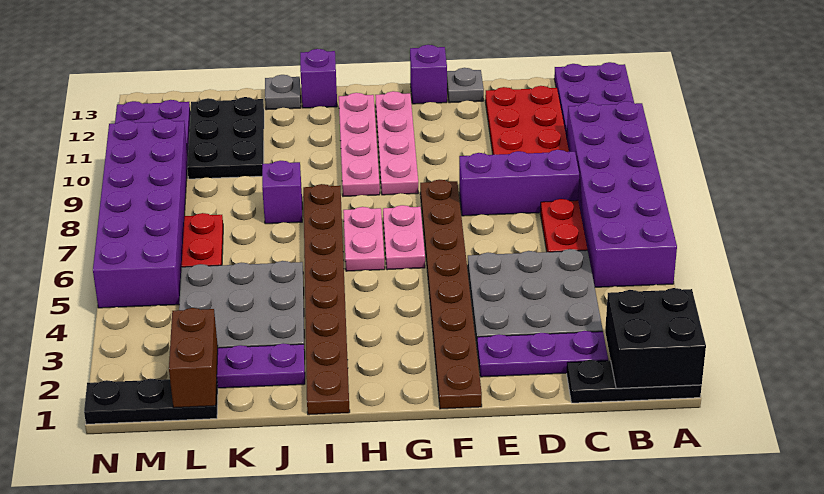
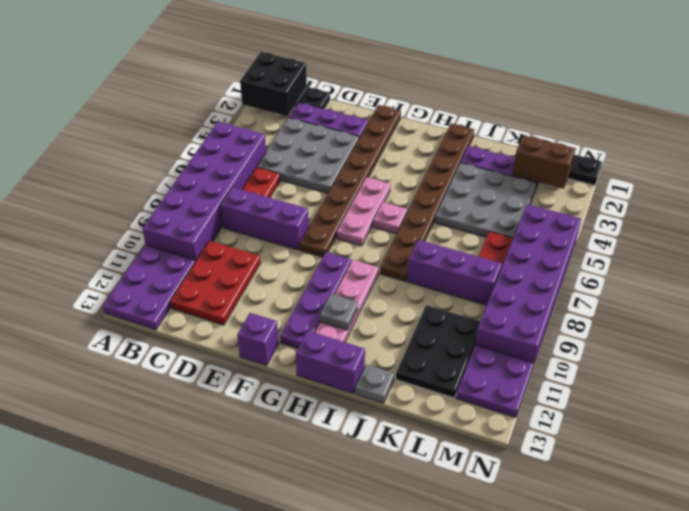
grey plate E13 level 1 -> grey plate H11 level 2
pink plate G6:G7 level 1 -> pink plate G5:G7 level 1
pink plate G9:G12 level 1 -> purple plate G9:G12 level 1
pink plate H6:H7 level 1 -> pink plate H6 level 1
purple brick I13 level 1 -> purple brick H13:I13 level 1
purple brick J8 level 1 -> purple brick J8:L8 level 1
brown brick L1:L2 level 2 -> brown brick L2:M2 level 2

